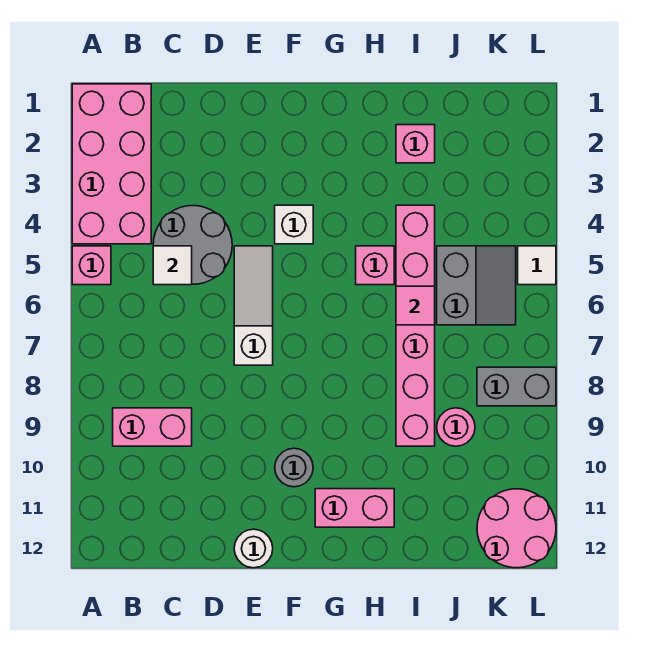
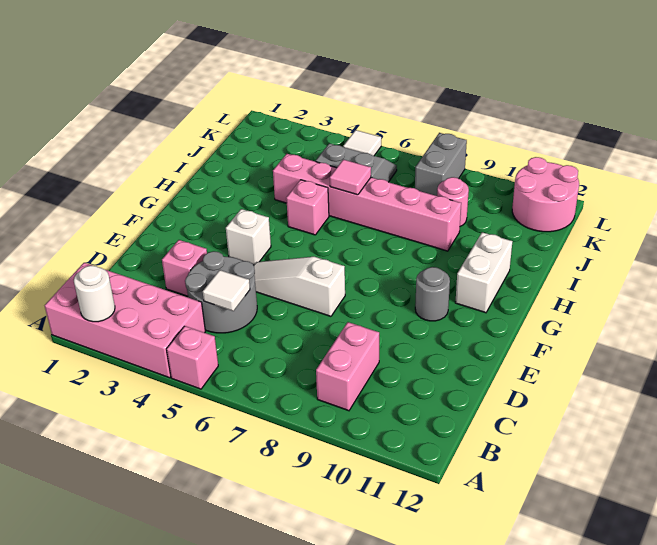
white round brick E12 level 1 -> white round brick A2 level 2
pink brick G11:H11 level 1 -> white brick G11:H11 level 1
pink brick I2 level 1 -> pink brick D3 level 1

